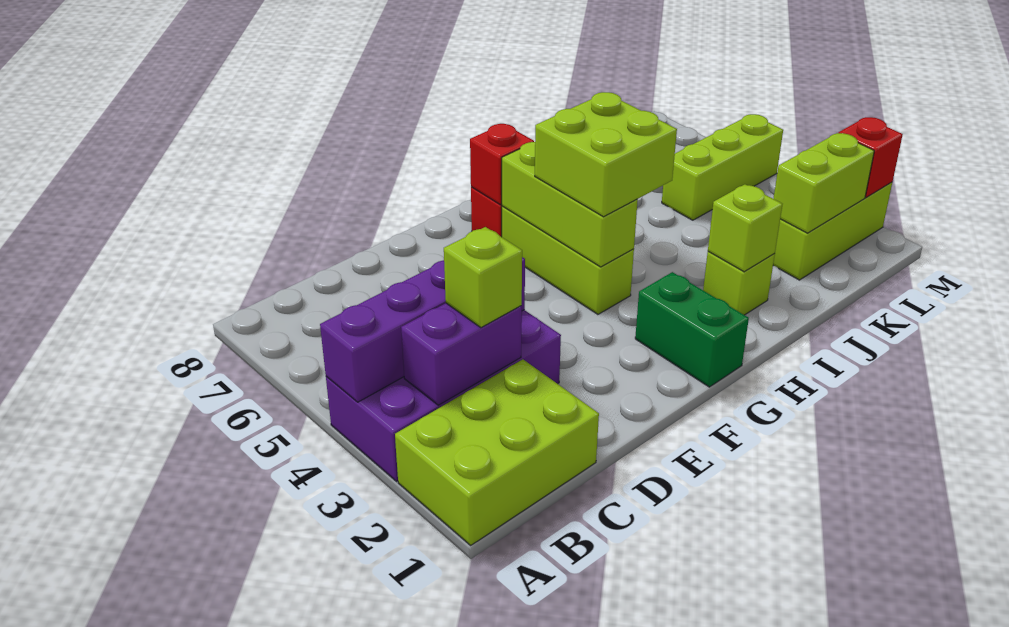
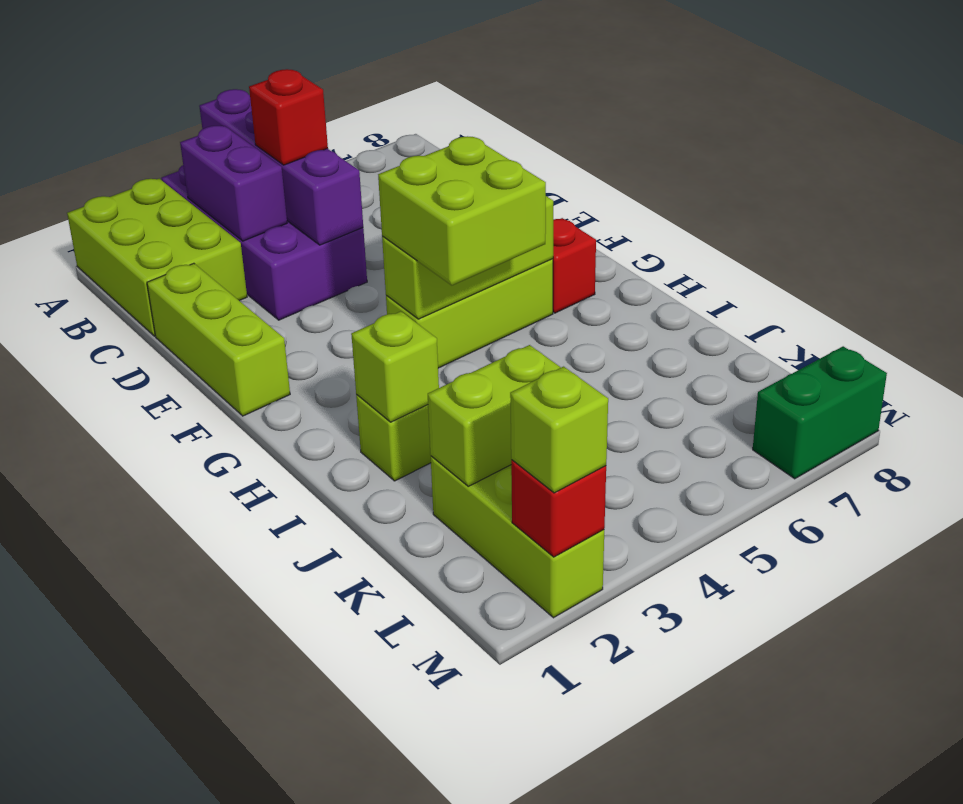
lime brick C3 level 3 -> lime brick M2 level 3
green brick G1:G2 level 1 -> green brick M7:M8 level 1
red brick G7 level 2 -> red brick C4 level 3
lime brick K2:L2 level 2 -> lime brick K2:K3 level 2
lime brick K5:M5 level 1 -> lime brick D1:F1 level 1

